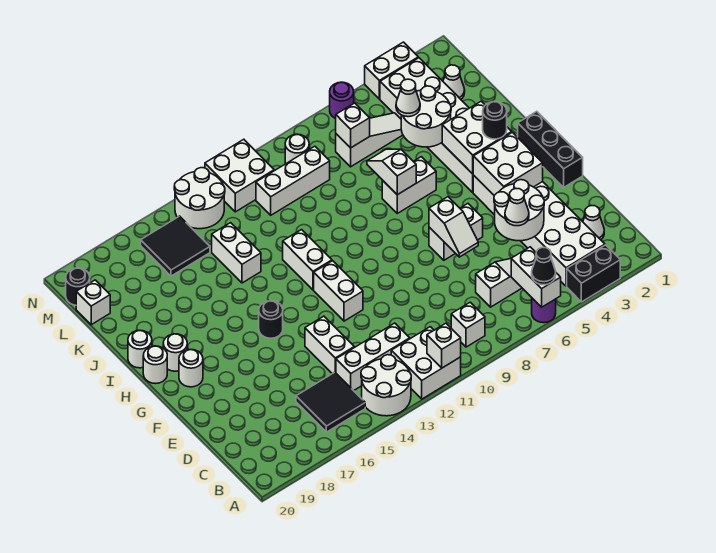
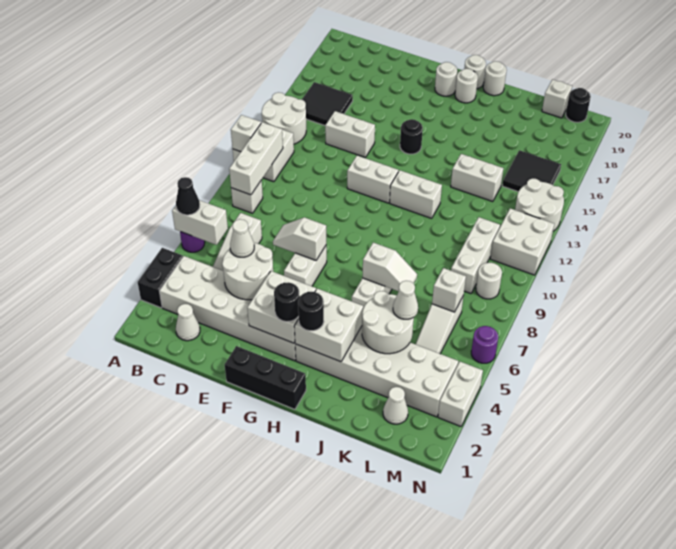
white brick C12:C14 level 1 -> white brick B9:B11 level 2
none -> black round brick G3 level 3

